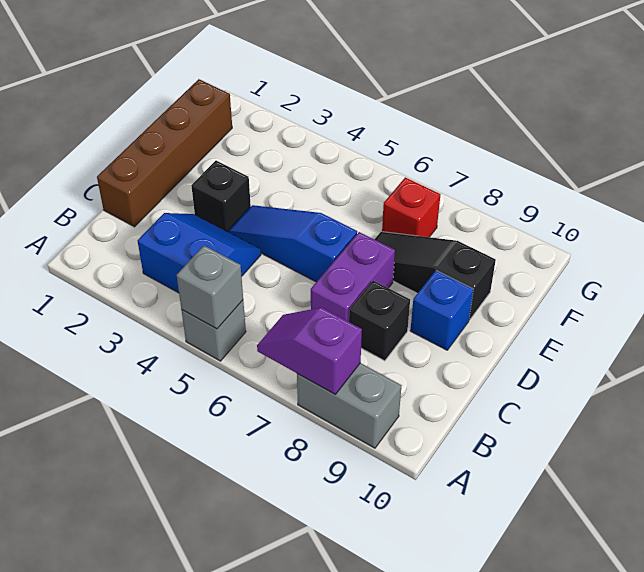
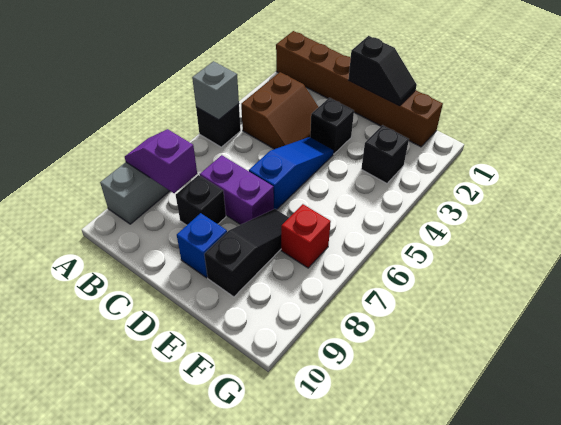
grey brick A5 level 1 -> black brick A5 level 1
purple slope A7:A8 level 2 top 8 -> purple slope A8:B8 level 2 top B
blue slope B3:C4 level 1 top B -> brown slope B3:C4 level 1 top B
brown brick C1:F1 level 1 -> brown brick A1:F1 level 1
none -> black slope D1:E1 level 2 top D
none -> black brick F3 level 1

